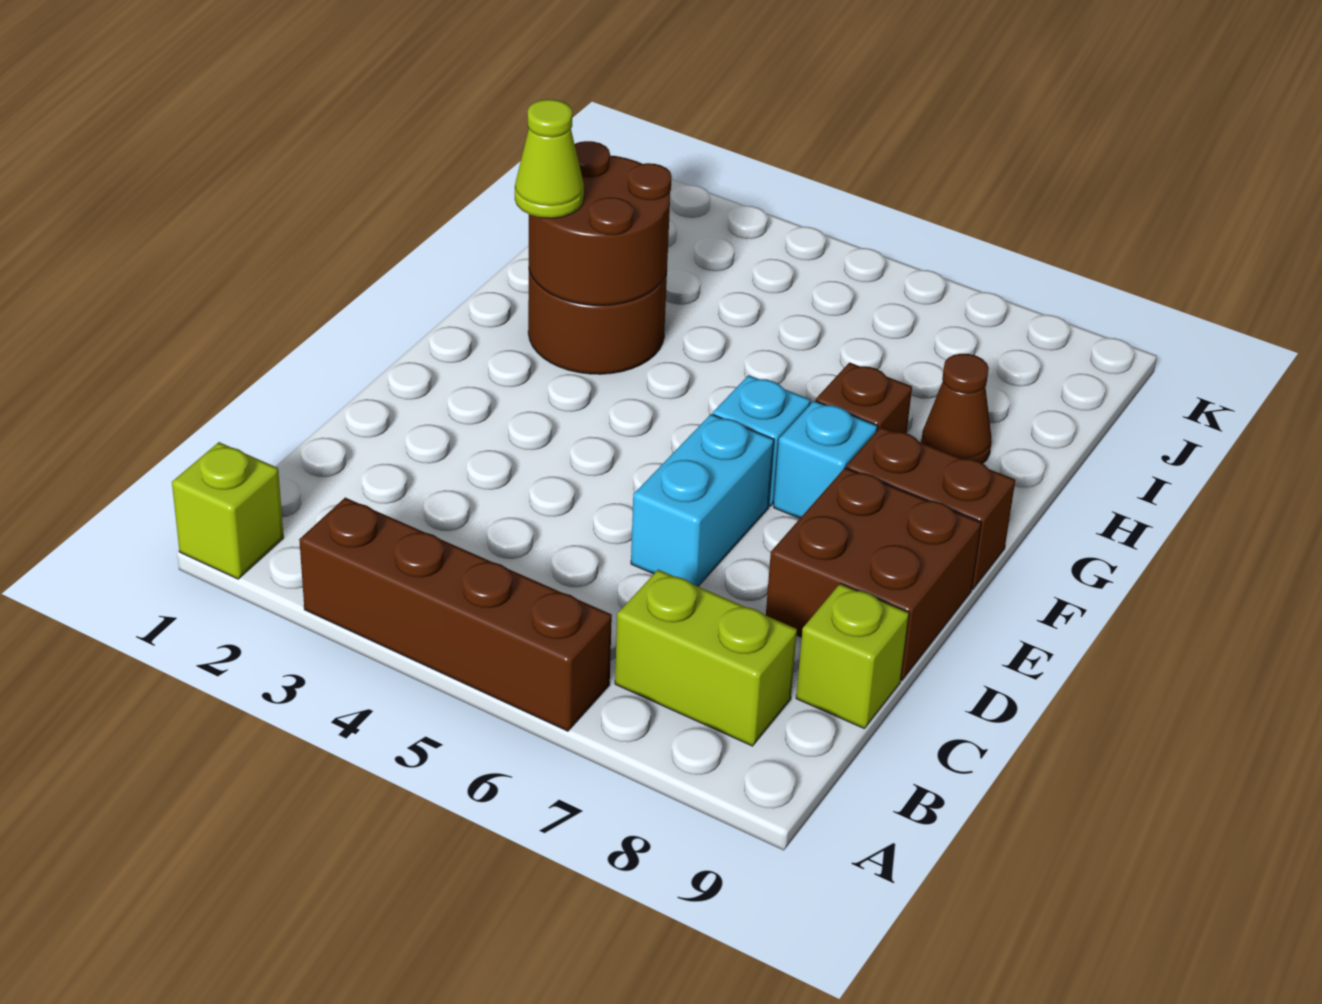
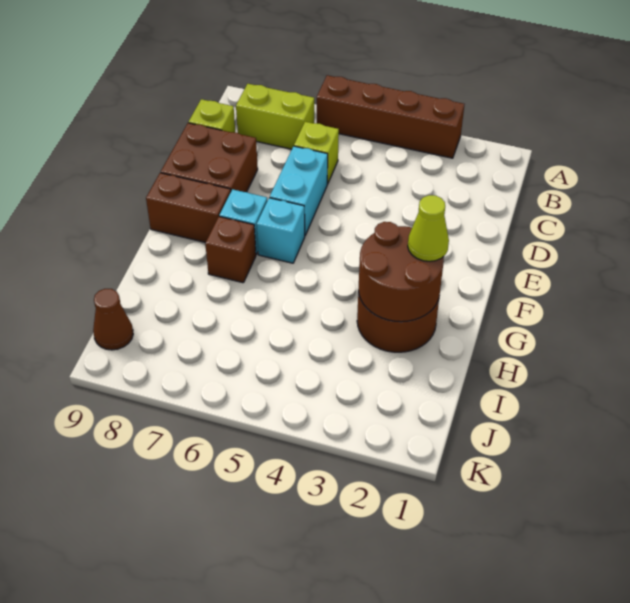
lime brick A1 level 1 -> lime brick C6 level 1
brown cone H8 level 1 -> brown cone J9 level 1

